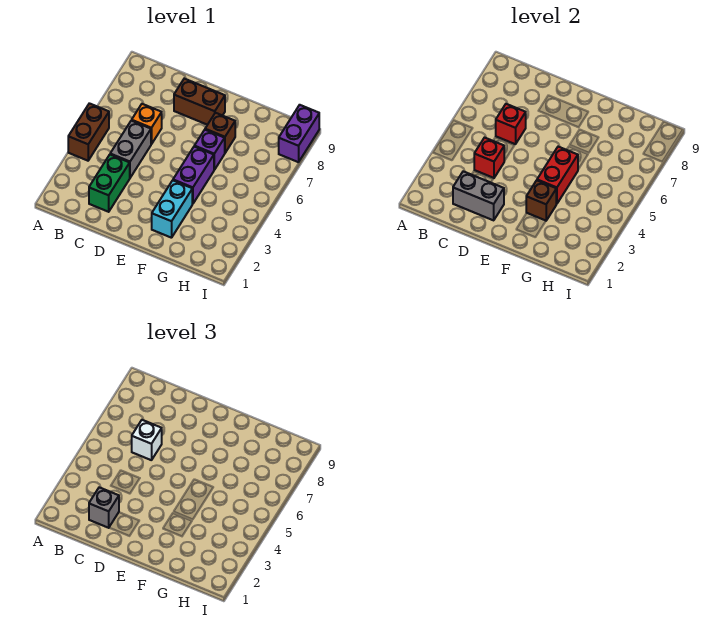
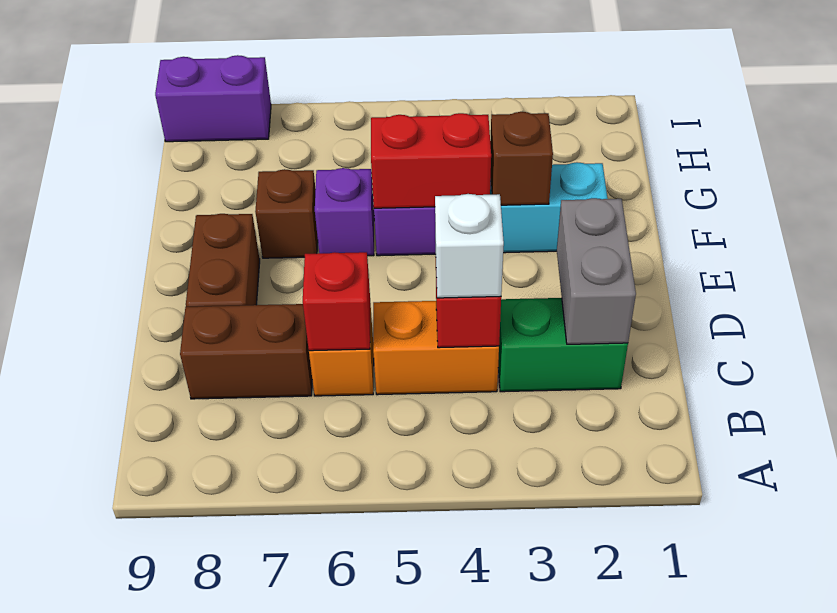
brown brick A4:A5 level 1 -> brown brick C7:C8 level 1
grey brick C2 level 3 -> none
grey brick C4:C5 level 1 -> orange brick C4:C5 level 1
white brick C6 level 3 -> white brick C4 level 3

